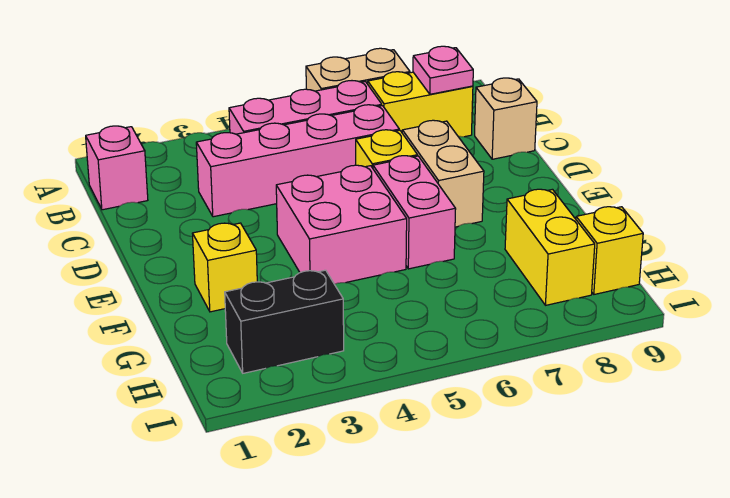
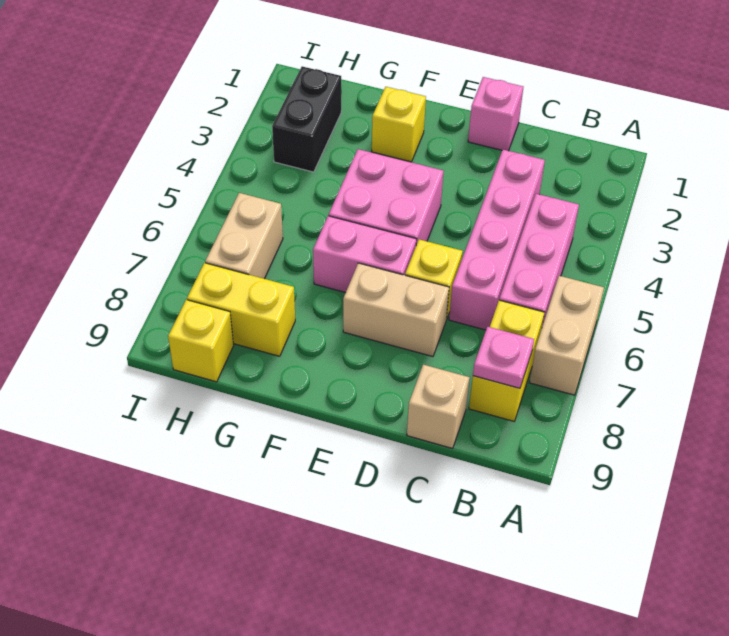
pink brick B1 level 1 -> pink brick D1 level 1
none -> tan brick H6:H7 level 1

